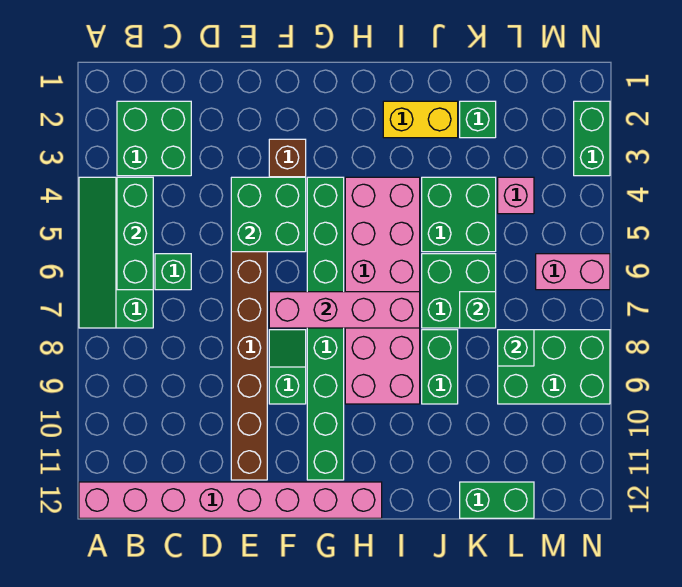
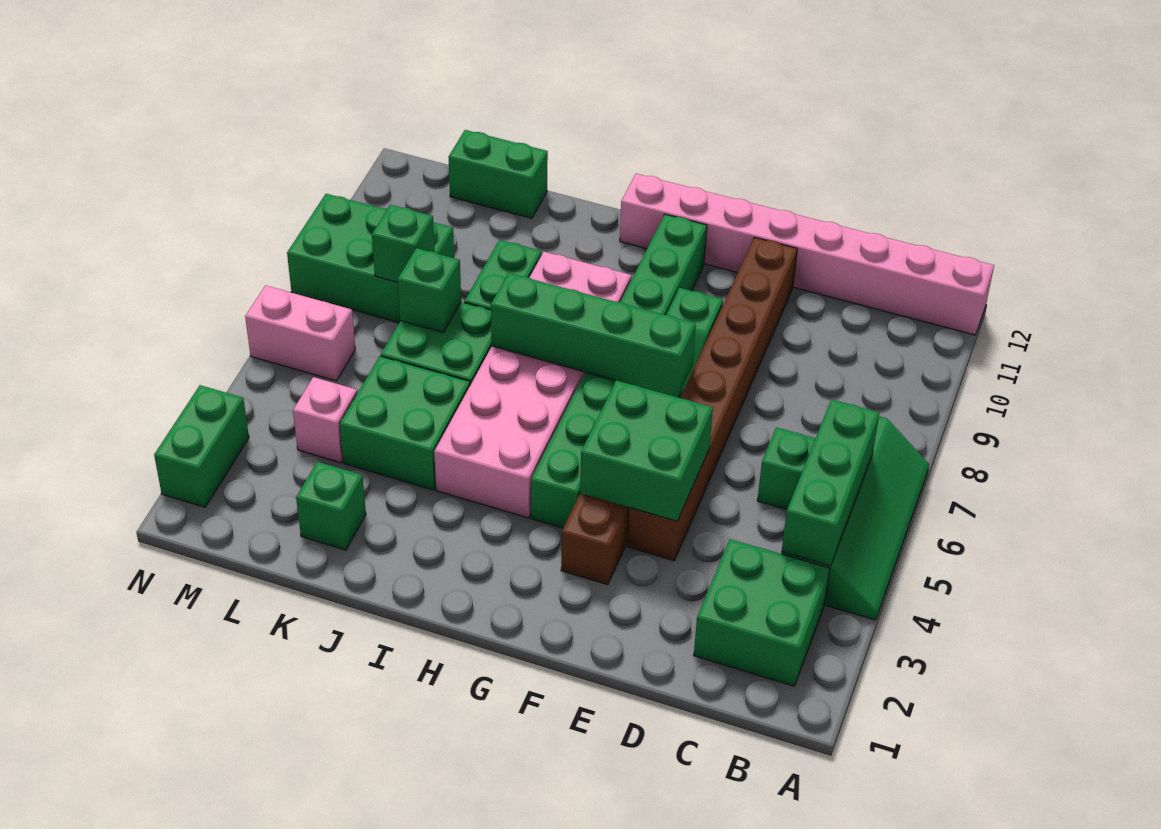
pink brick F7:I7 level 2 -> green brick F7:I7 level 2
yellow brick I2:J2 level 1 -> none

